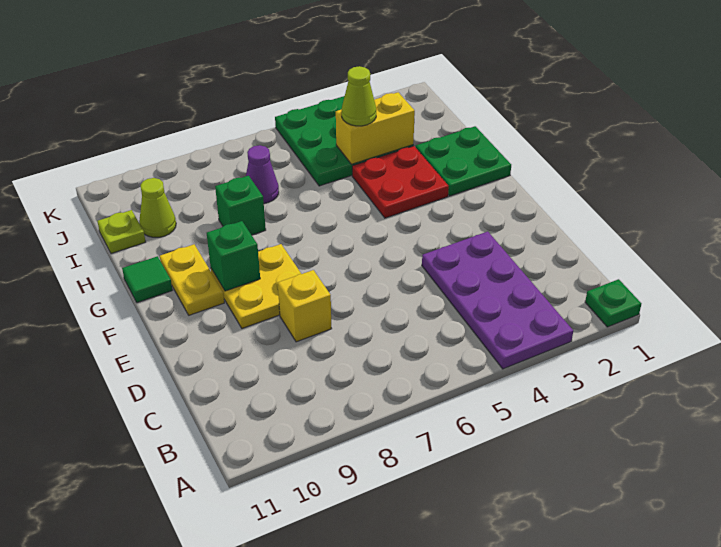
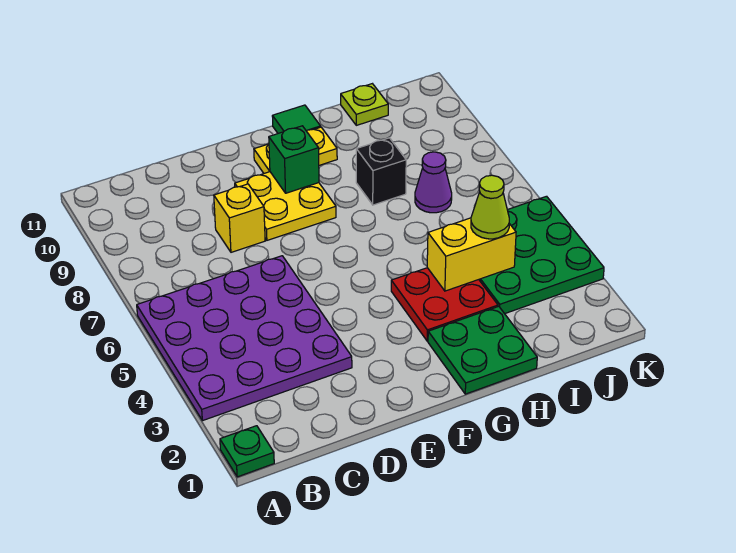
purple plate A3:D4 level 1 -> purple plate A3:D6 level 1
green brick H8 level 1 -> black brick H8 level 1
yellow brick I3:I4 level 2 -> yellow brick H4:I4 level 2
lime cone I10 level 1 -> none

